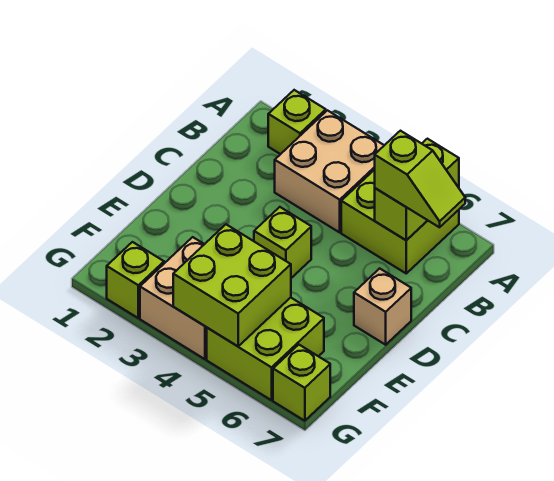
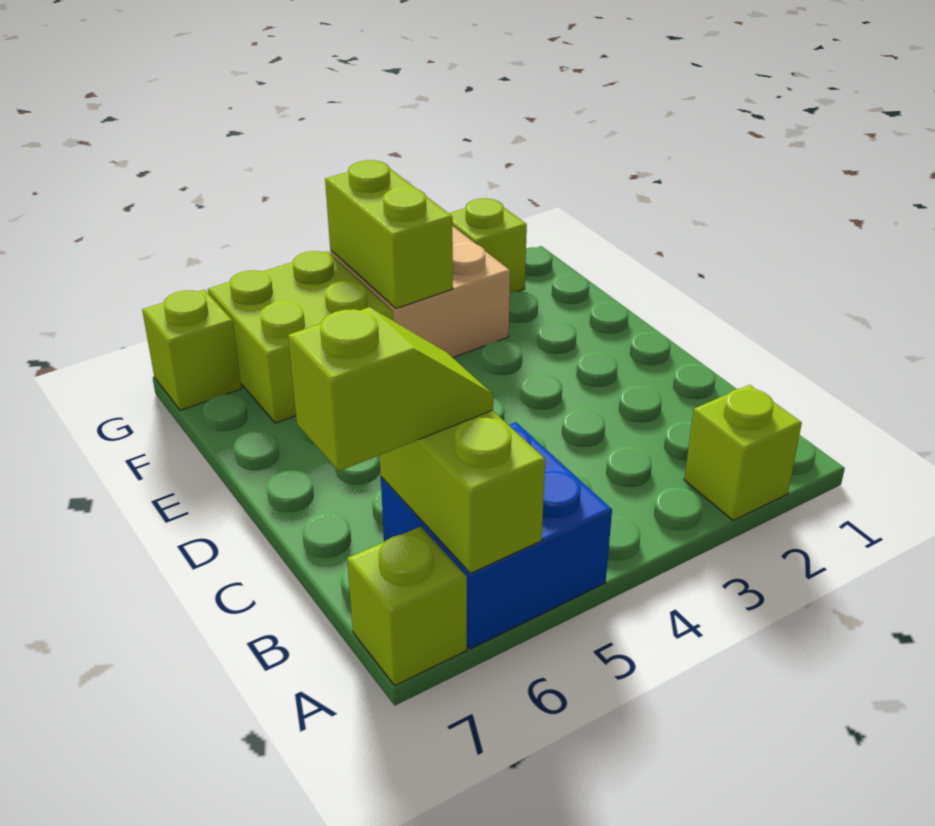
tan brick A3:B4 level 1 -> none
lime brick A5:B6 level 1 -> blue brick A5:B6 level 1
lime slope B6:B7 level 3 top 6 -> lime slope B6:B7 level 3 top 7
lime brick D4 level 1 -> lime brick A7 level 1
tan brick D7 level 1 -> none
lime brick F4:G5 level 2 -> lime brick F4:G4 level 2

